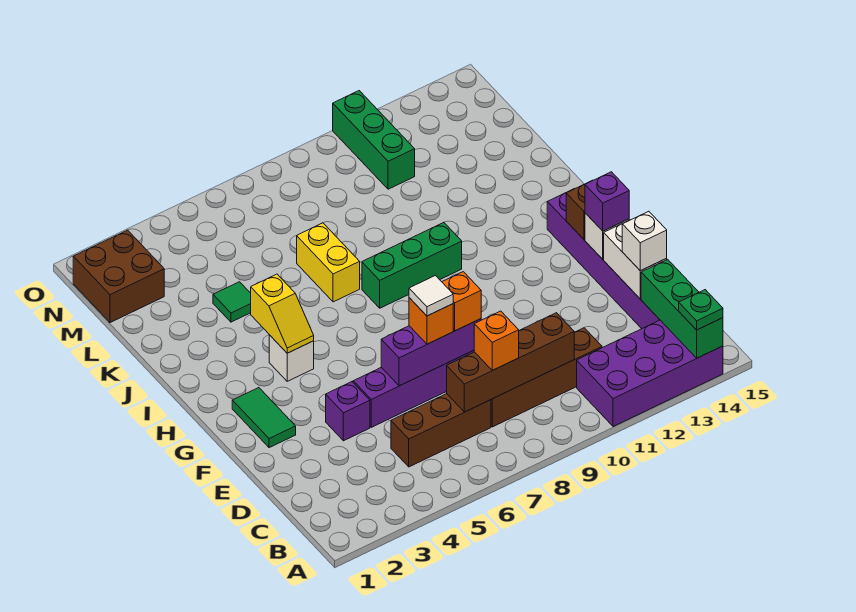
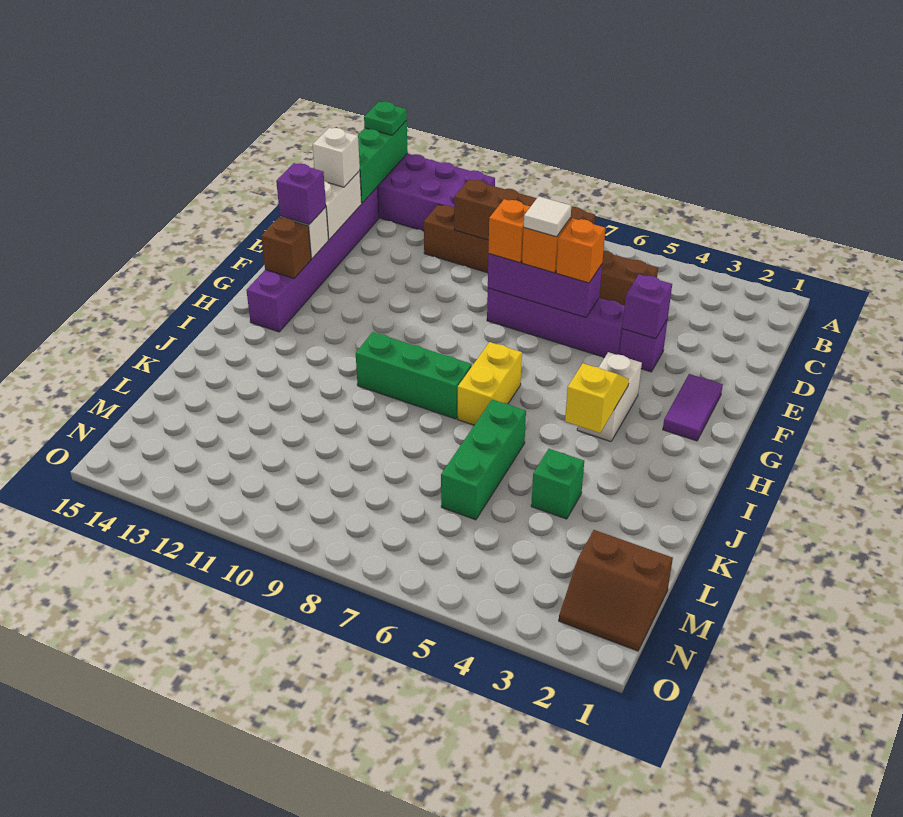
orange brick C8 level 3 -> orange brick E6 level 3
none -> purple brick E4 level 2
green tile F2:G2 level 1 -> purple tile F2:G2 level 1
white brick H4 level 1 -> white brick G4:H4 level 1
yellow brick J7:K7 level 1 -> yellow brick H7:I7 level 1
green tile K4 level 1 -> green brick K4 level 1
brown brick M1:N2 level 1 -> brown slope M1:N2 level 1 top M
green brick M11:O11 level 1 -> green brick J6:L6 level 1

